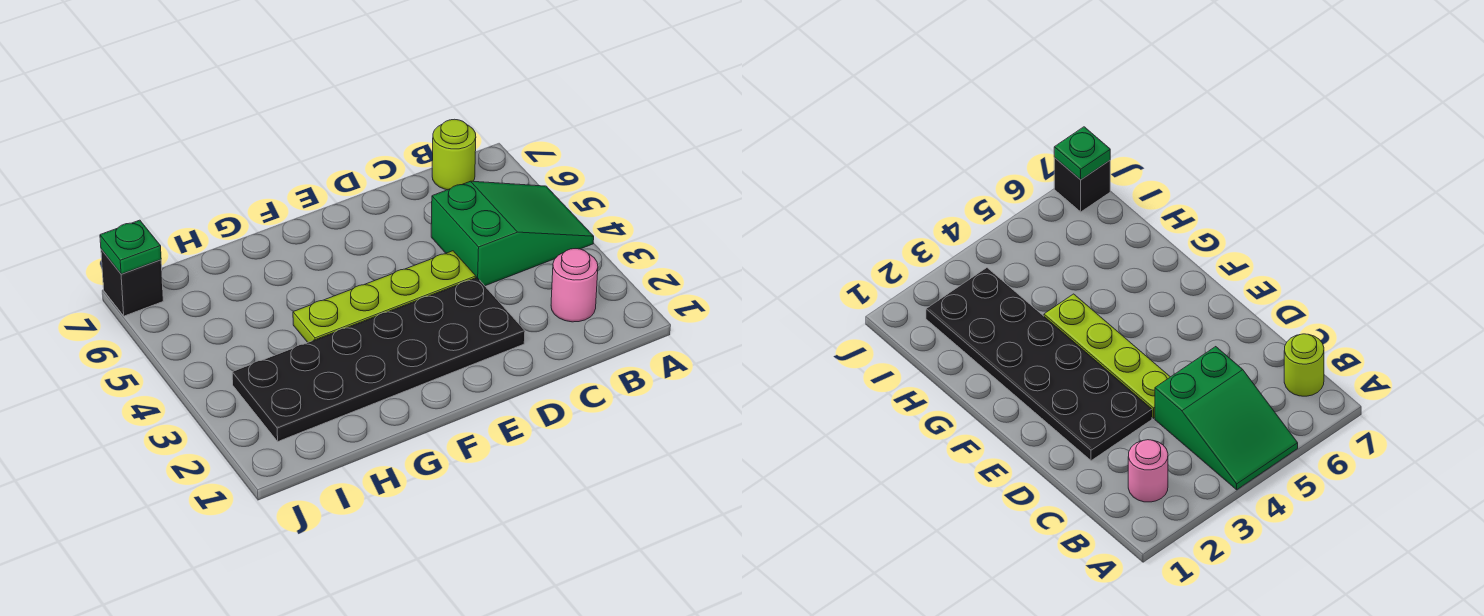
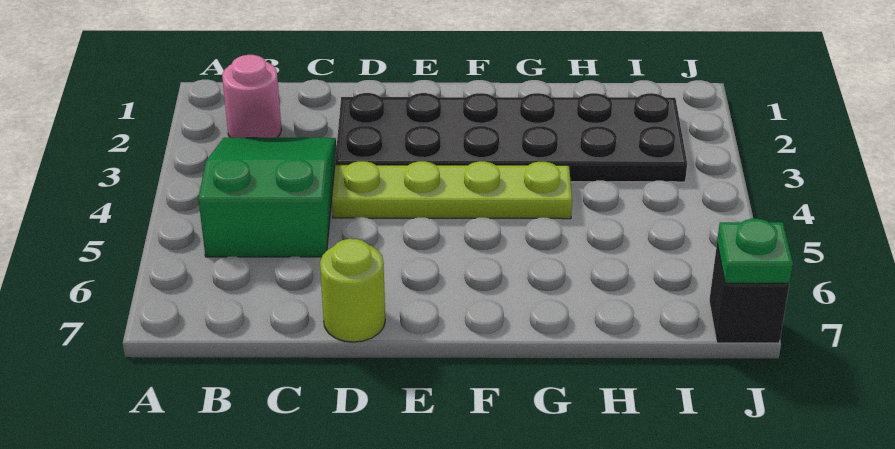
green slope A4:C5 level 1 top C -> green slope B3:C5 level 1 top 5
lime round brick B7 level 1 -> lime round brick D7 level 1

